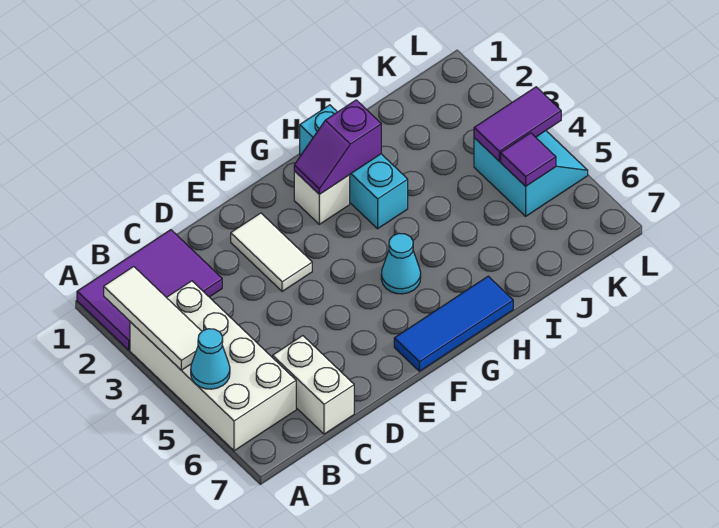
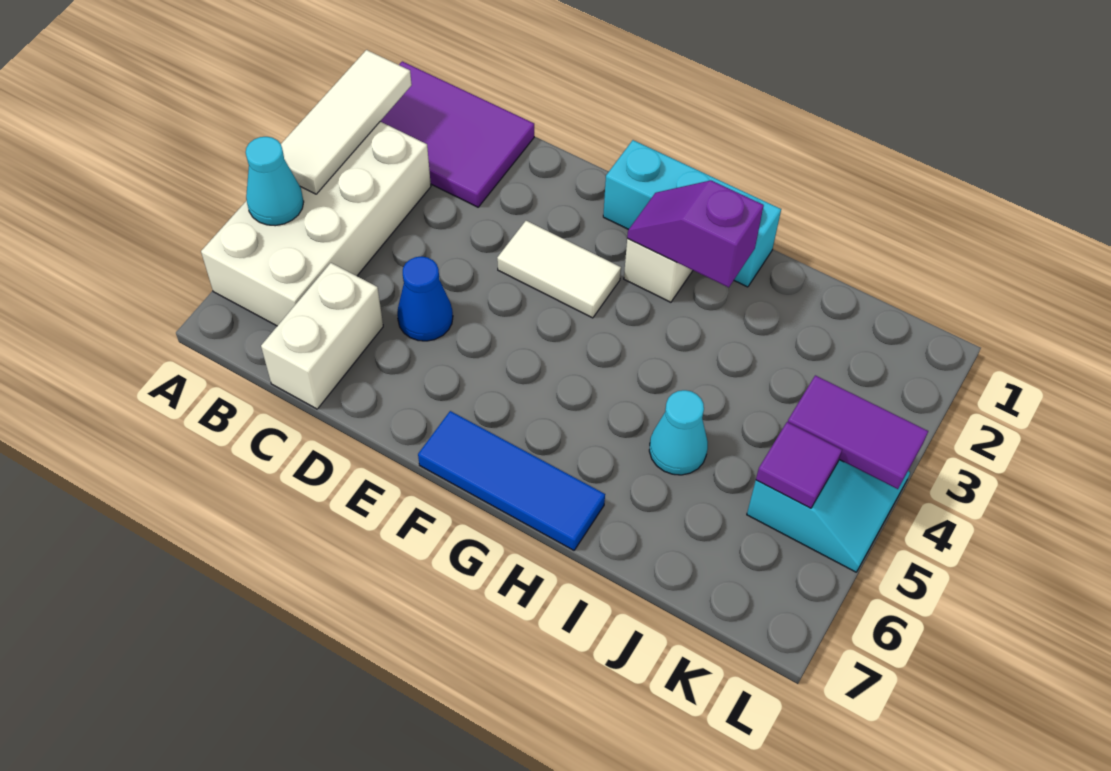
none -> blue cone D5 level 1
white tile E2:E3 level 1 -> white tile E3:F3 level 1
cyan cone G5 level 1 -> cyan cone I5 level 1
cyan brick H1:H3 level 1 -> cyan brick F1:H1 level 1

